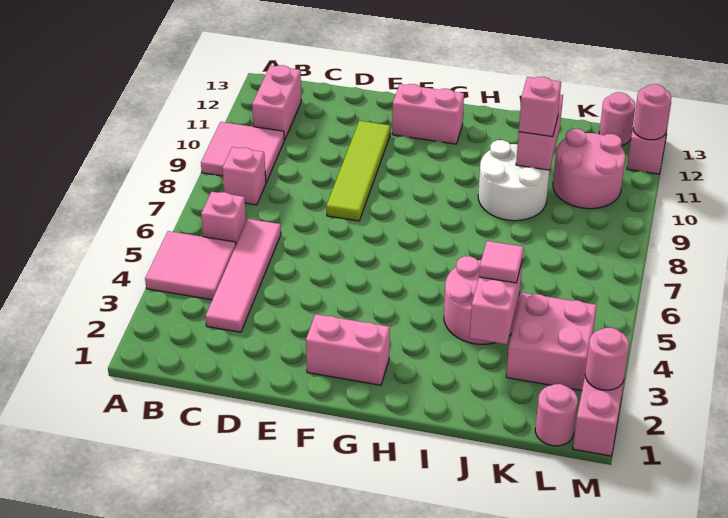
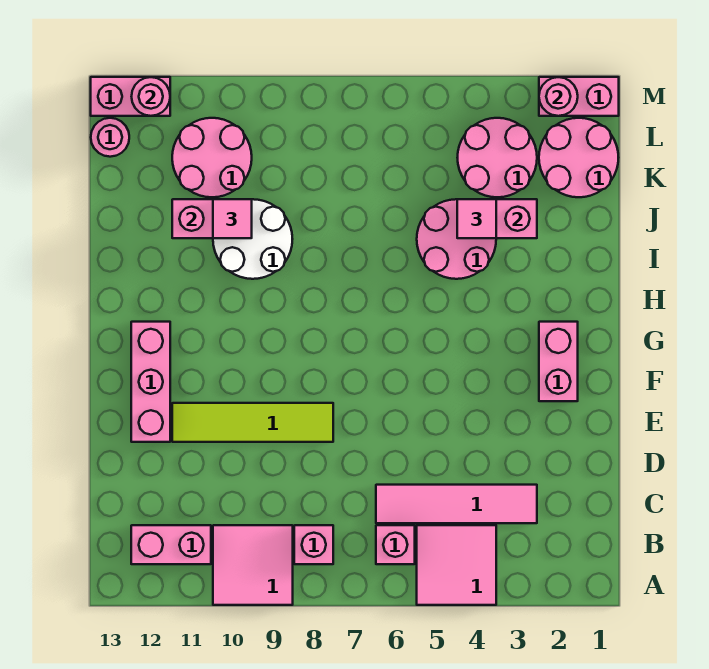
pink brick F12:G12 level 1 -> pink brick E12:G12 level 1
pink brick J10 level 3 -> pink tile J10 level 3
pink brick K3:L4 level 1 -> pink round brick K3:L4 level 1
pink round brick L1 level 1 -> pink round brick K1:L2 level 1

